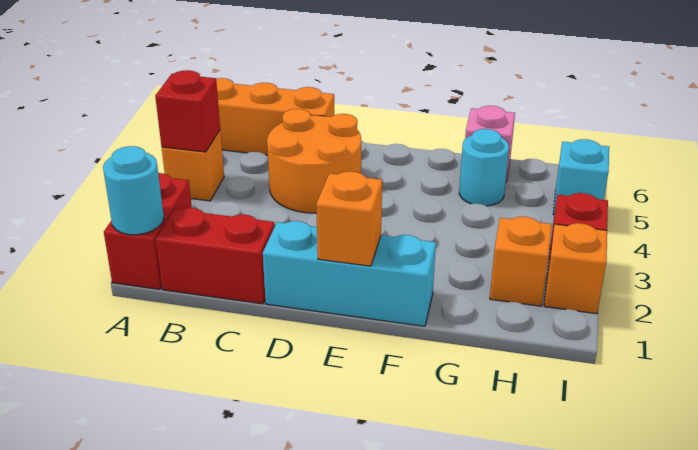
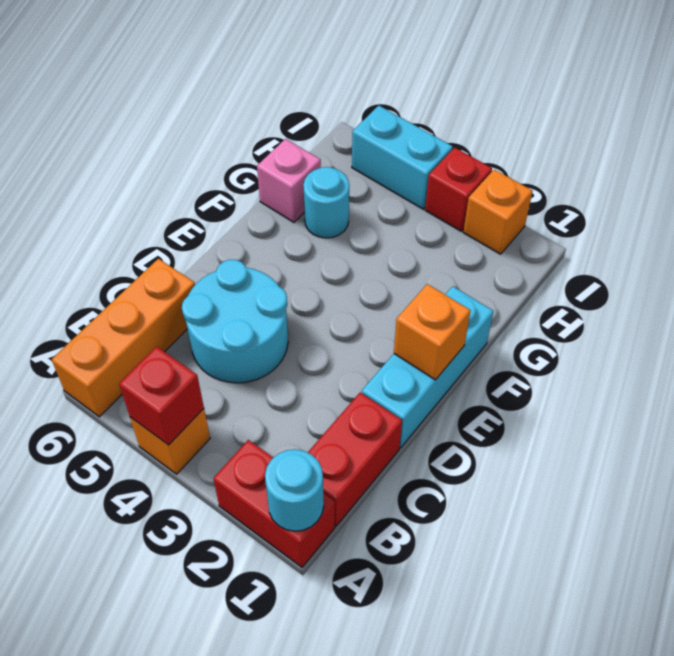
orange round brick C4:D5 level 1 -> cyan round brick C4:D5 level 1
orange brick H2 level 1 -> none
cyan brick I5 level 1 -> cyan brick I4:I5 level 1

